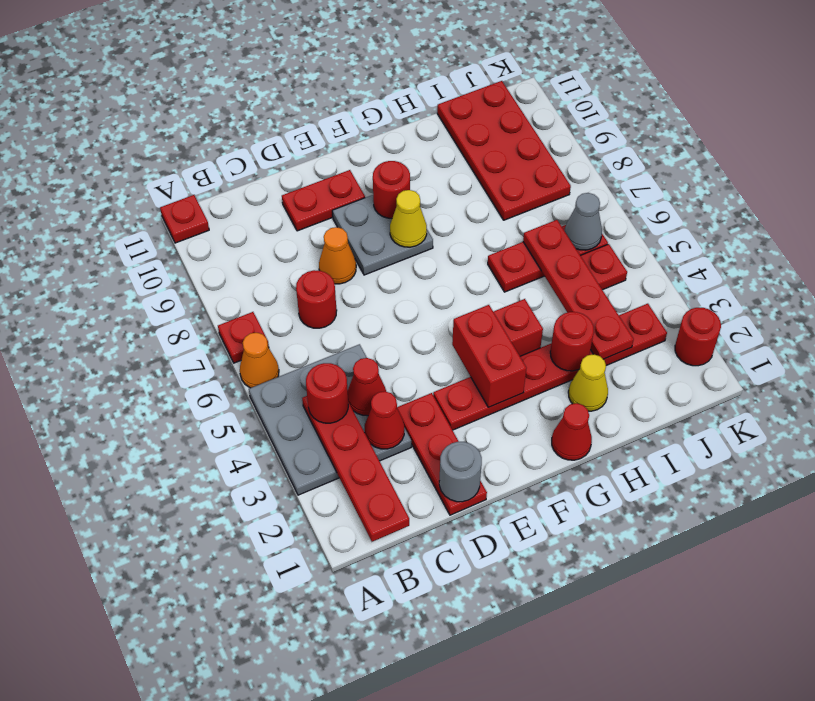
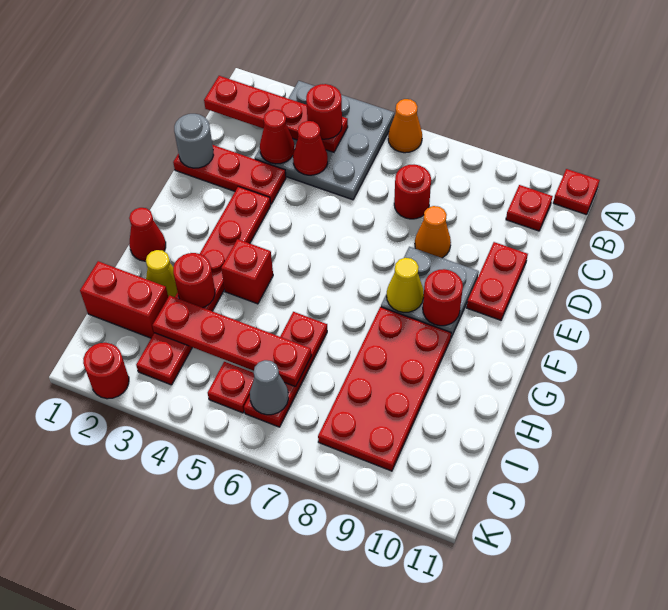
red plate A7 level 1 -> red plate B10 level 1
red brick F3:F4 level 2 -> red brick I1:I2 level 1
red plate I8:J11 level 1 -> red plate G8:J9 level 1

